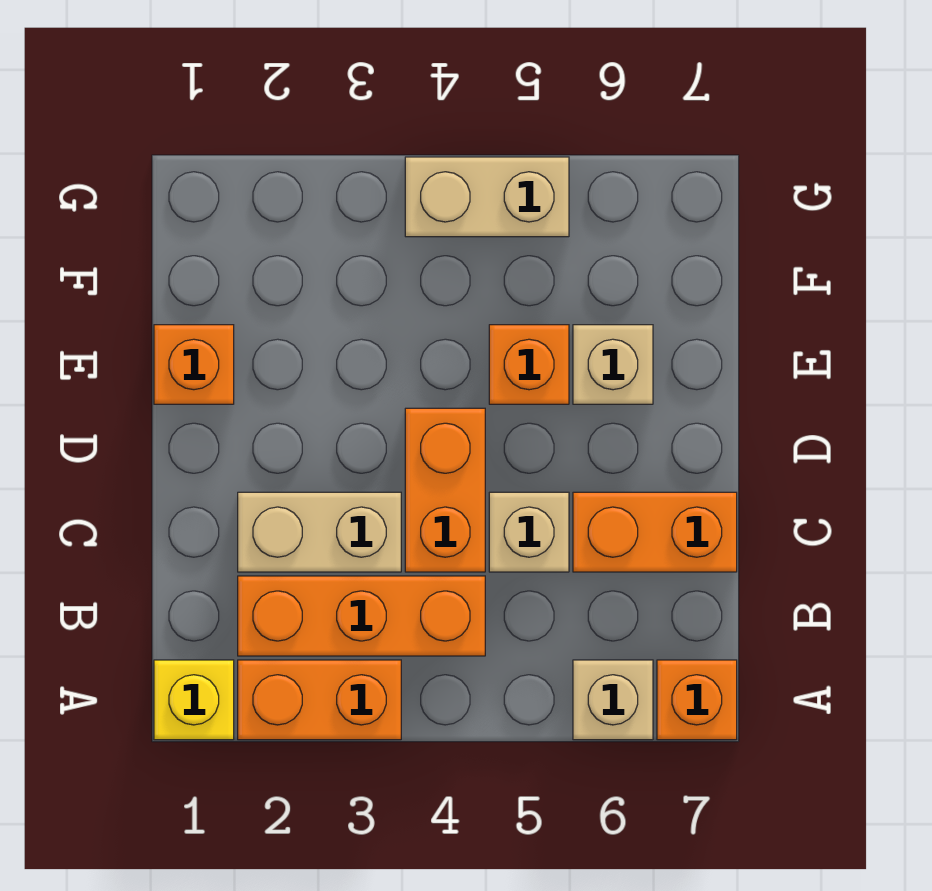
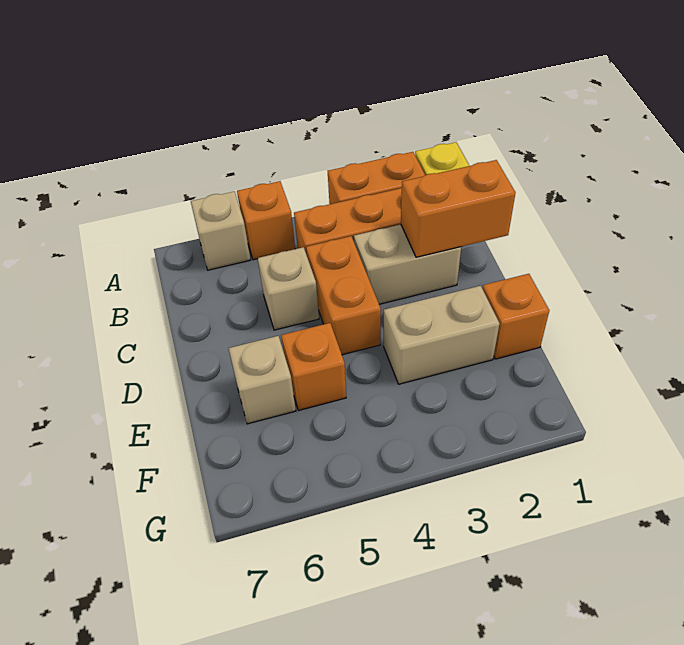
orange brick A7 level 1 -> orange brick A5 level 1
orange brick C6:C7 level 1 -> orange brick C1:C2 level 2
tan brick G4:G5 level 1 -> tan brick E2:E3 level 1

